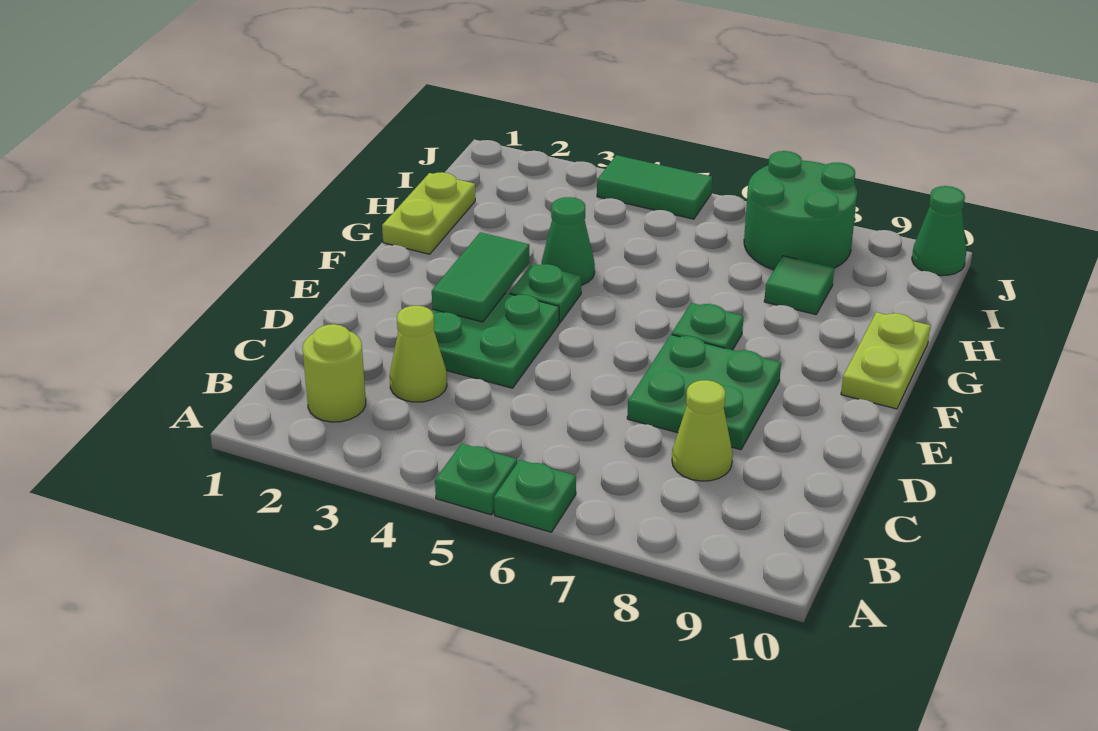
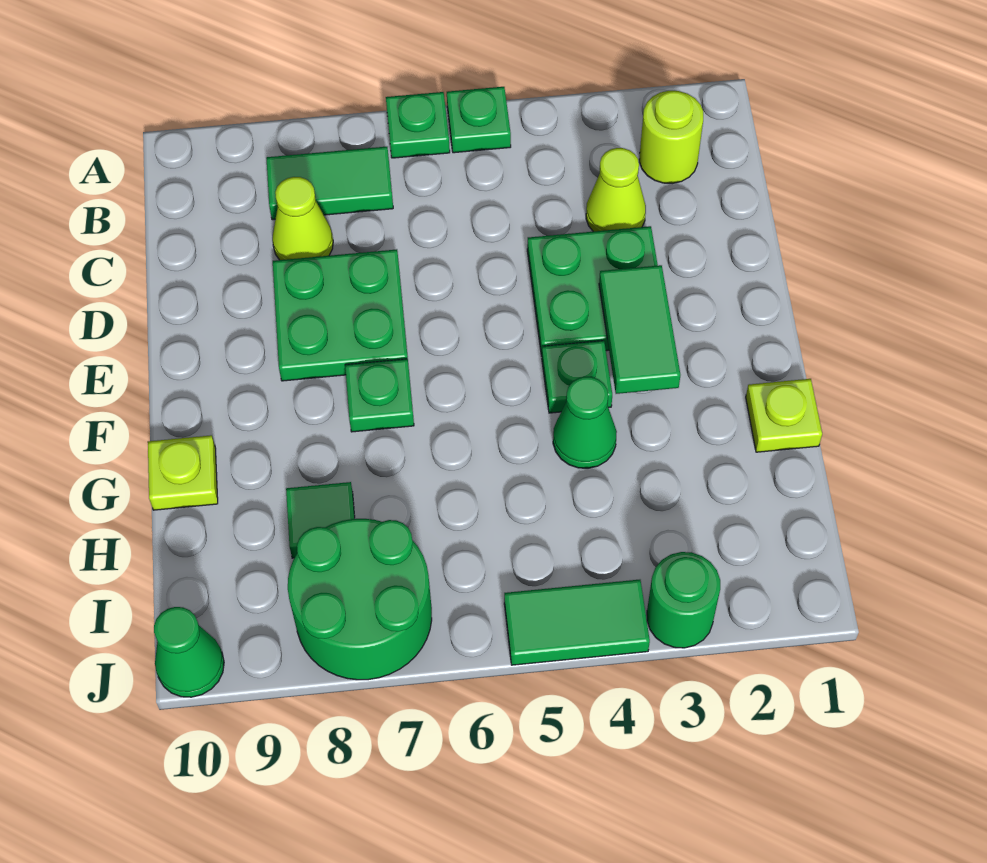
none -> green tile B7:B8 level 1
lime plate F10:G10 level 1 -> lime plate G10 level 1
lime plate G1:H1 level 1 -> lime plate G1 level 1
none -> green round brick J3 level 1

